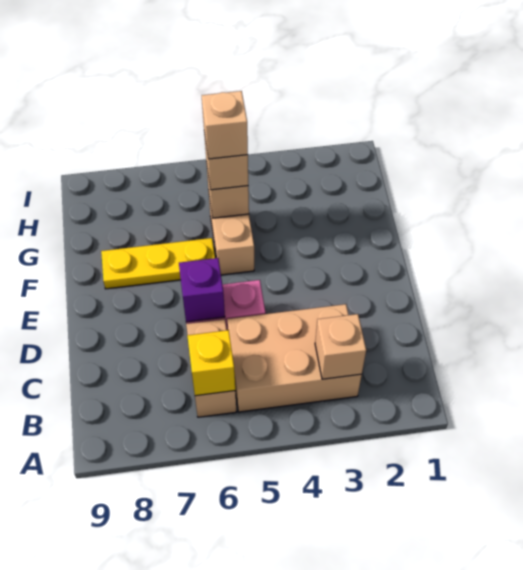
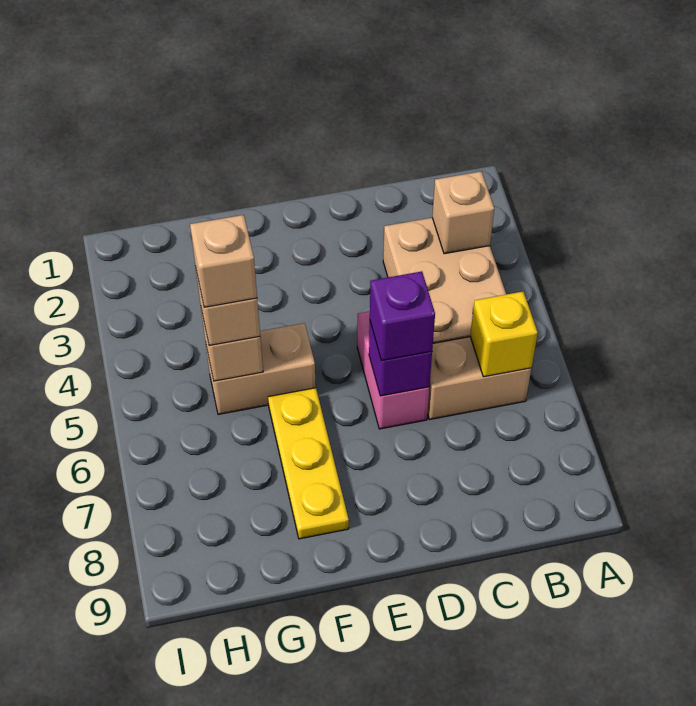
none -> purple brick D6 level 3

